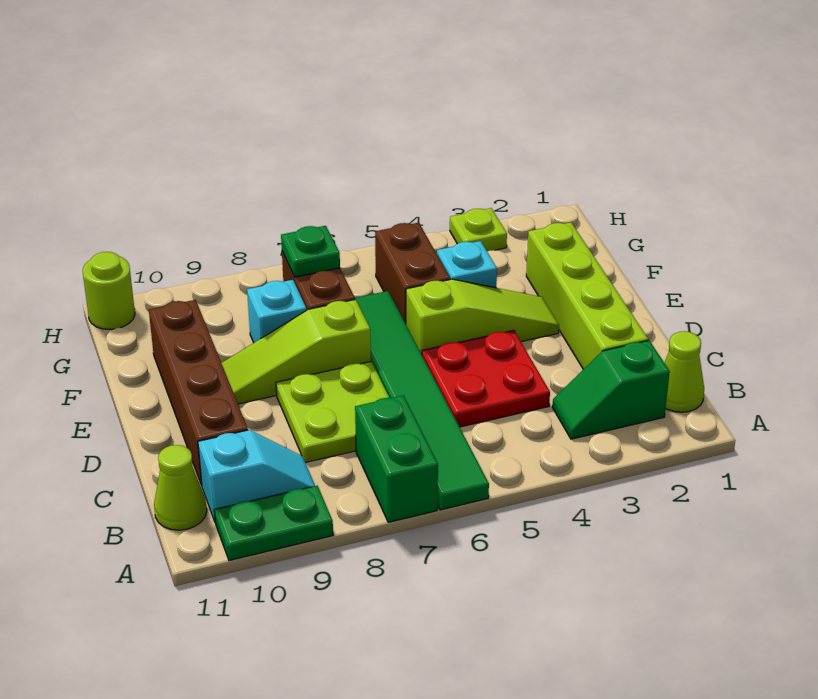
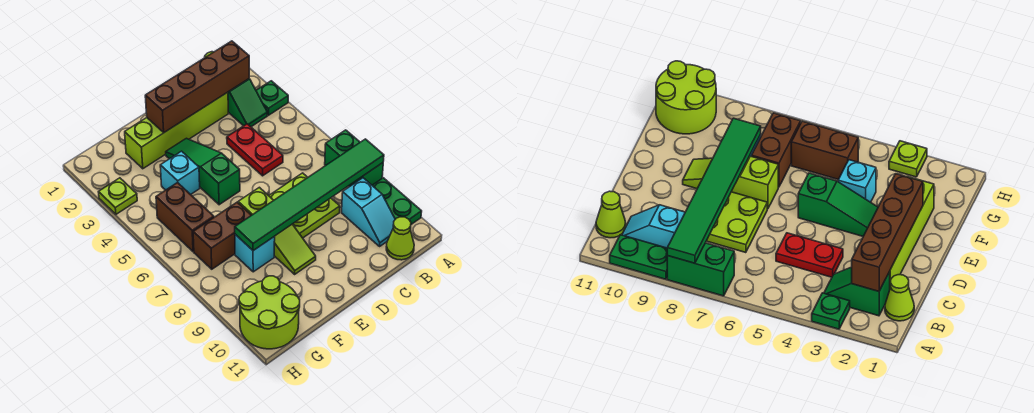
green tile A6:F6 level 1 -> green tile A8:F8 level 2
green brick A7:B7 level 1 -> green brick A7:A8 level 1
cyan slope B9:B10 level 1 top 10 -> cyan slope B9:B10 level 1 top 9
red plate C4:D5 level 1 -> red plate C4:C5 level 1
brown brick C10:F10 level 1 -> brown brick B2:E2 level 2
lime slope E3:E5 level 1 top 5 -> green slope E3:E5 level 1 top 5
brown brick F5:G5 level 1 -> brown brick G5:G6 level 1
green plate G7 level 2 -> green plate A3 level 1
lime round brick H11 level 1 -> lime round brick G10:H11 level 1

